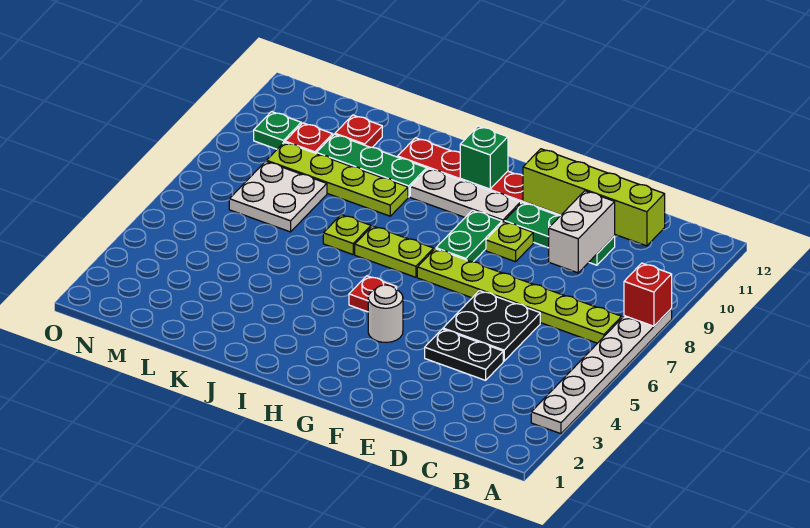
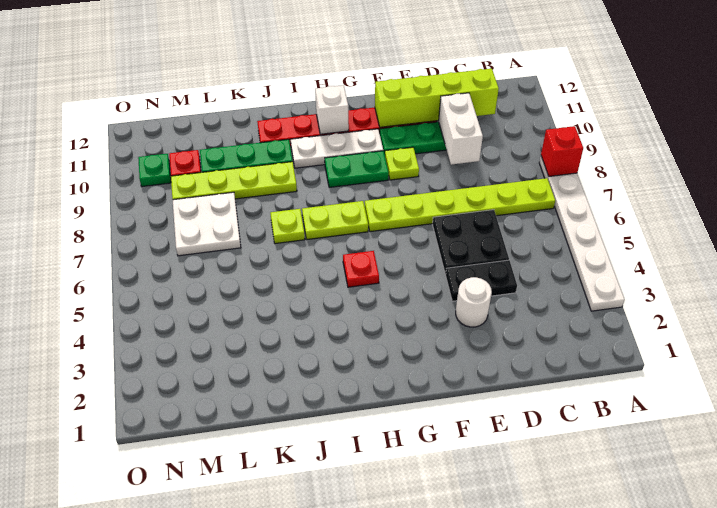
white round brick G4 level 1 -> white round brick E3 level 1
green plate G8:G9 level 1 -> green plate G9:H9 level 1
green brick H11 level 2 -> white brick H11 level 2
red plate L11 level 1 -> none

